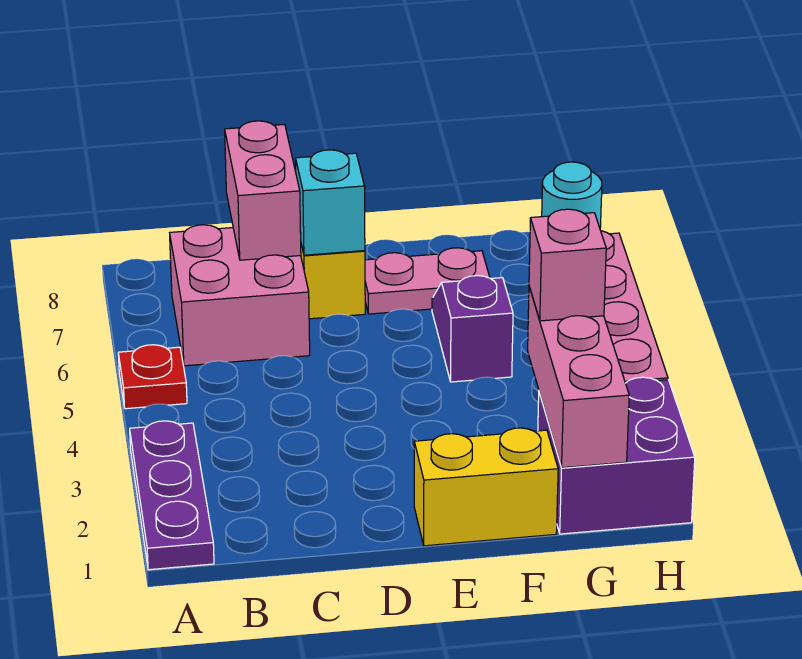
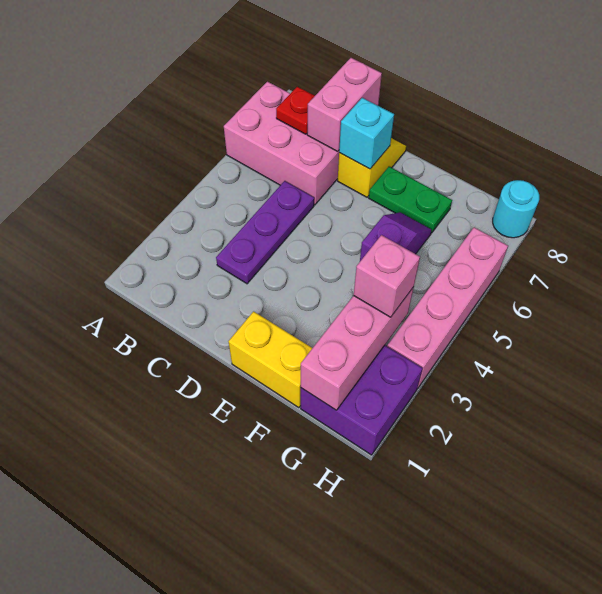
purple plate A1:A3 level 1 -> purple plate C3:C5 level 1
red plate A5 level 1 -> red plate B7 level 2
pink brick B6:C7 level 1 -> pink brick A6:C7 level 1
pink plate E7:F7 level 1 -> green plate E7:F7 level 1

